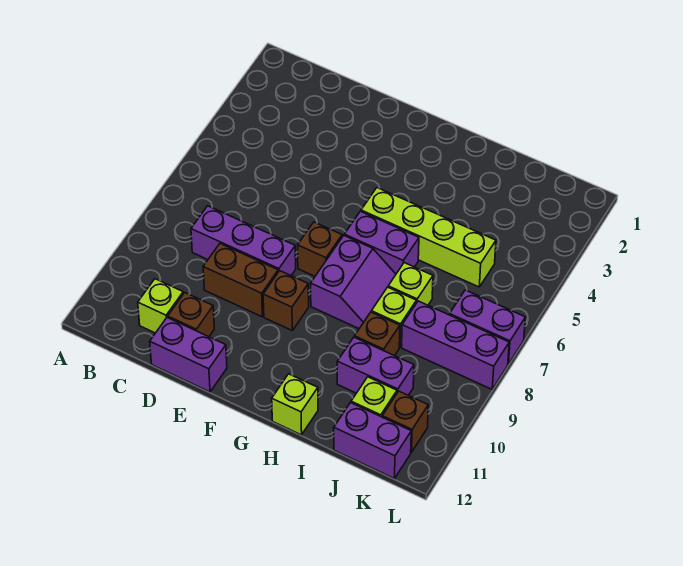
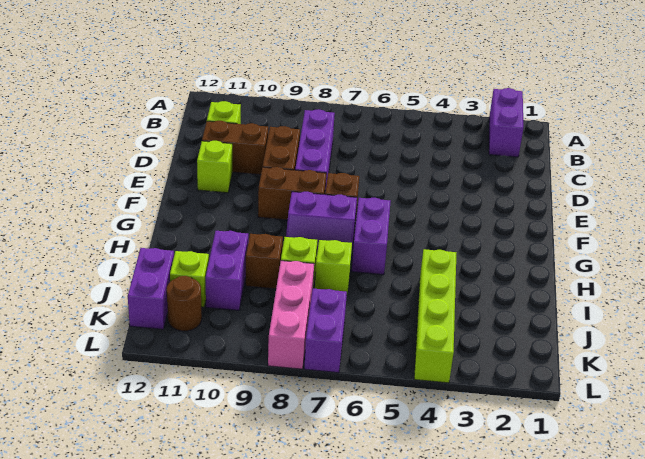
brown brick D11 level 1 -> brown brick D10:D11 level 1
purple brick D12:E12 level 1 -> purple brick A2:B2 level 1
brown brick F9 level 1 -> brown brick F8:F9 level 1
lime brick G5:J5 level 1 -> lime brick I4:L4 level 1
lime brick H12 level 1 -> lime brick E11 level 1
purple brick J8:L8 level 1 -> pink brick J8:L8 level 1
brown brick K11 level 1 -> brown round brick K11 level 1

